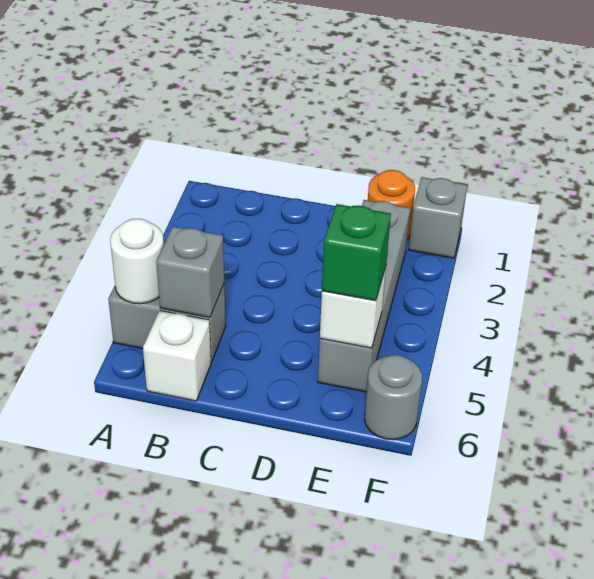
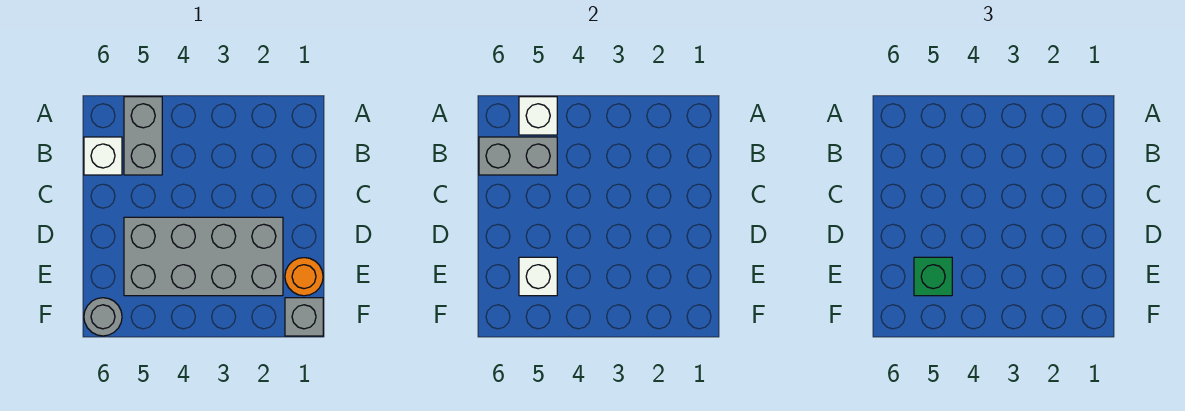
white round brick A5 level 2 -> white brick A5 level 2
grey brick B5 level 2 -> grey brick B5:B6 level 2
grey brick E2:E5 level 1 -> grey brick D2:E5 level 1

